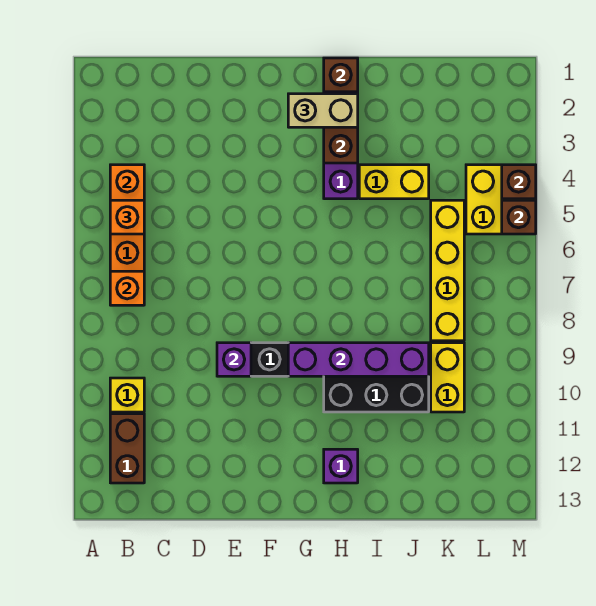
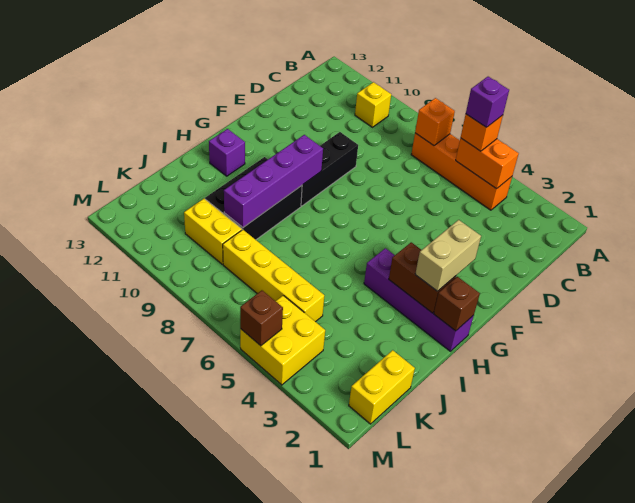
brown brick B11:B12 level 1 -> none
purple brick E9 level 2 -> purple brick B5 level 4
yellow brick I4:J4 level 1 -> yellow brick K1:L1 level 1
brown brick M4 level 2 -> none

